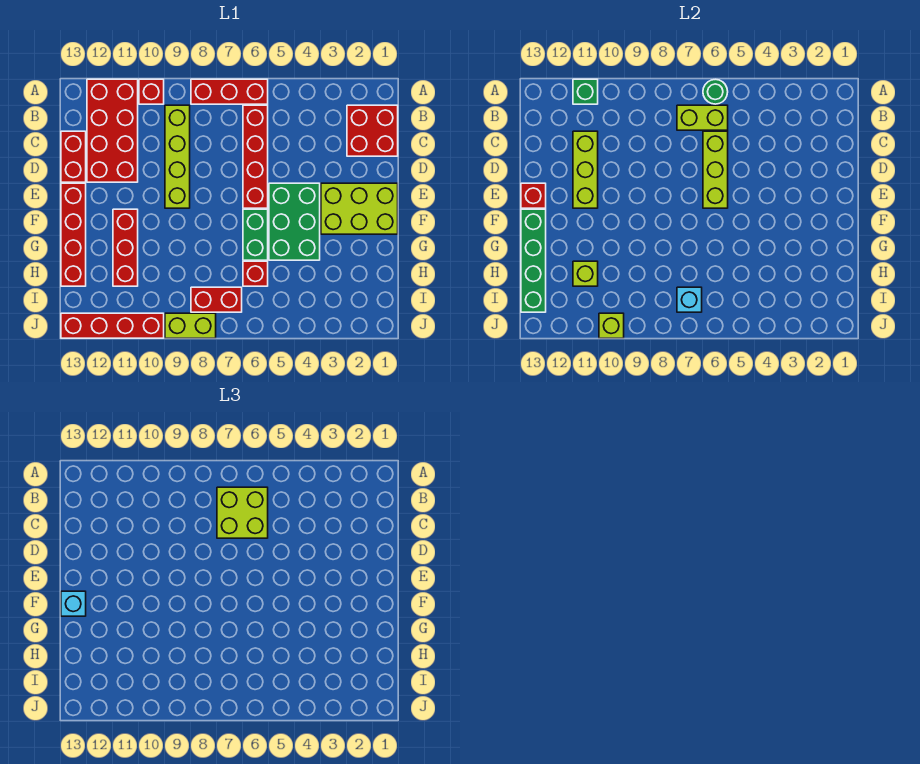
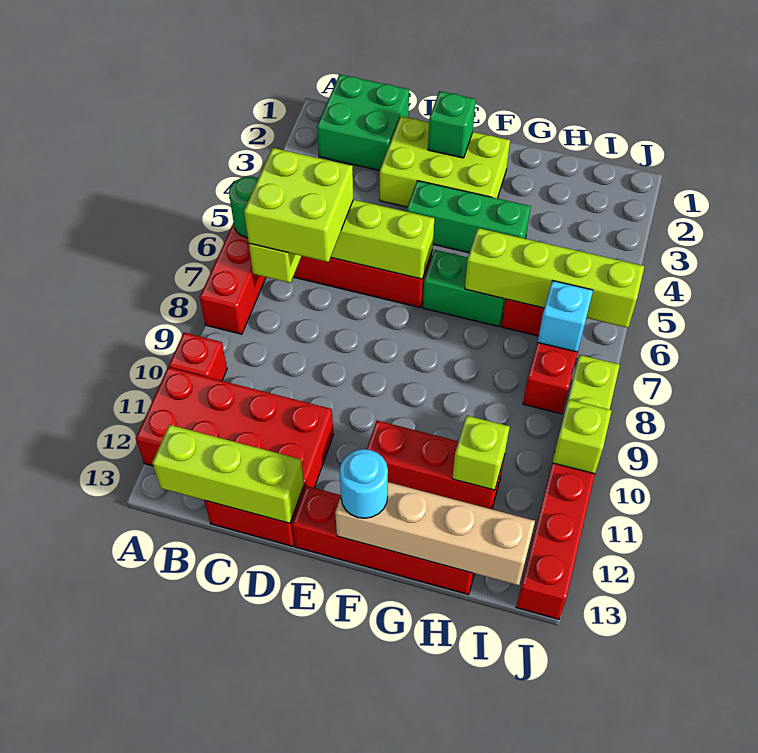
green brick A11 level 2 -> green brick E2 level 2
red brick B1:C2 level 1 -> green brick B1:C2 level 1
lime brick B9:E9 level 1 -> lime brick G6:J6 level 2
lime brick C11:E11 level 2 -> lime brick B13:D13 level 2
lime brick E1:F3 level 1 -> lime brick D2:F3 level 1
green brick E4:G5 level 1 -> green brick E4:G4 level 1
red brick E13 level 2 -> none
green brick F13:I13 level 2 -> tan brick F13:I13 level 2
cyan brick F13 level 3 -> cyan round brick F13 level 3

